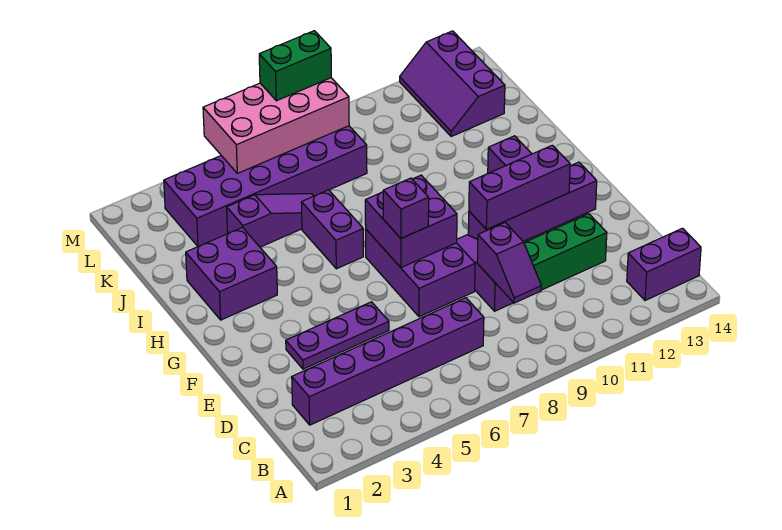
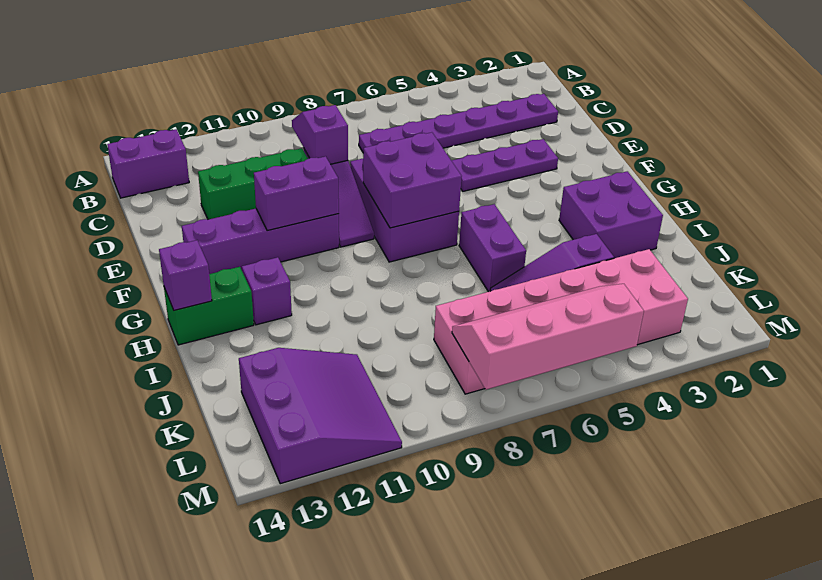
purple brick C2:C7 level 1 -> purple plate C2:C7 level 1
purple brick F7 level 3 -> purple brick H14 level 2
purple brick F10:F12 level 2 -> purple brick F10:F11 level 2
purple brick K3:L8 level 1 -> pink brick K3:L8 level 1
purple slope K12:M13 level 1 top 13 -> purple slope K11:M13 level 1 top 13
pink brick L5:M8 level 2 -> pink slope L5:M8 level 2 top M
green brick M7:M8 level 3 -> green brick H13:H14 level 1

